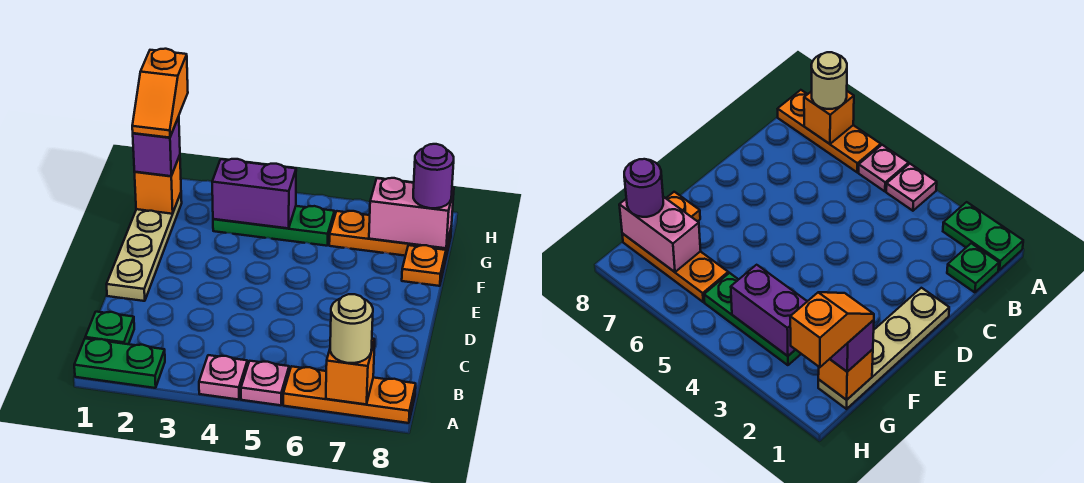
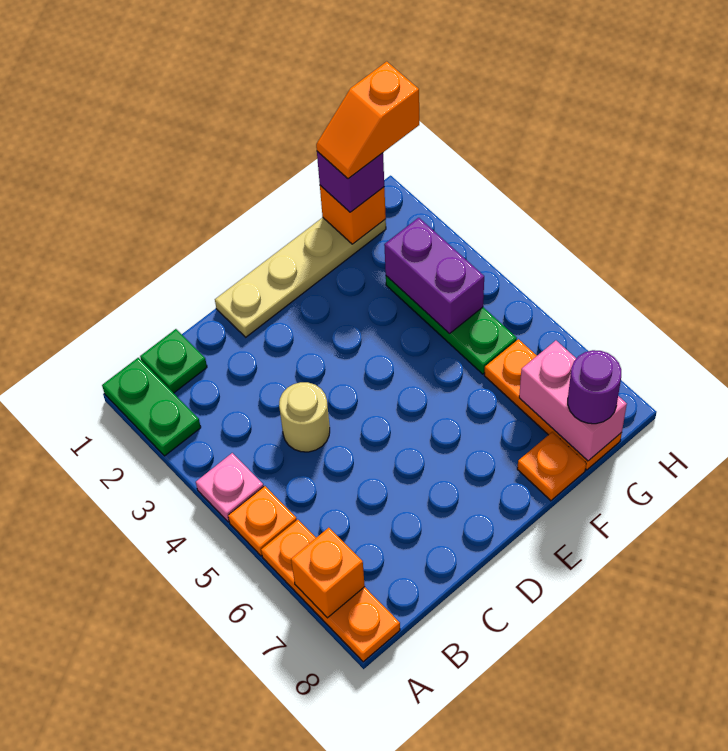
pink plate A5 level 1 -> orange plate A5 level 1
tan round brick A7 level 3 -> tan round brick C4 level 1

